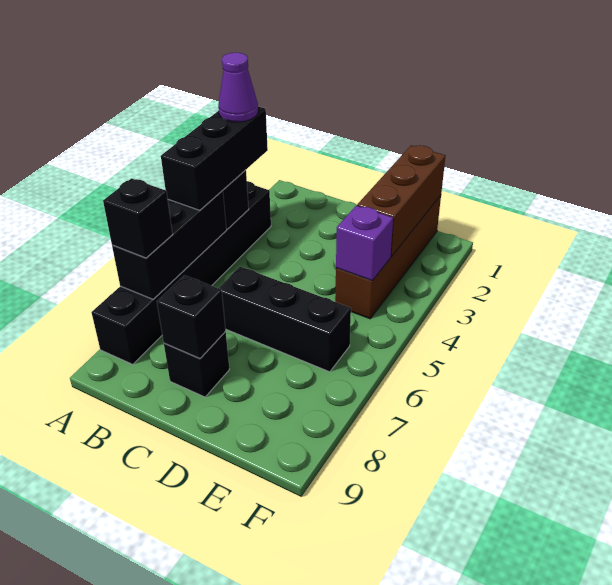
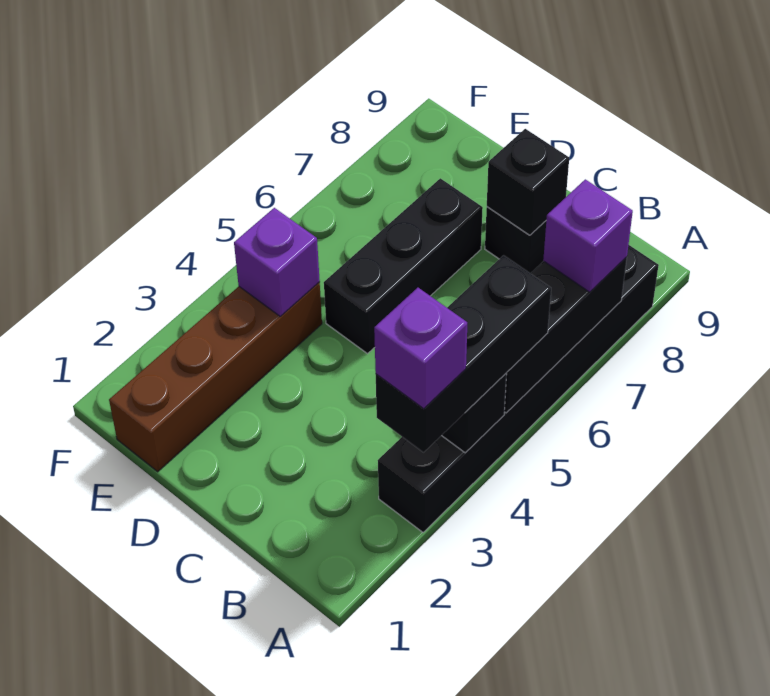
purple cone A3 level 4 -> purple brick A3 level 4
black brick A7 level 3 -> purple brick A7 level 3
black brick C6:E6 level 1 -> black brick D5:D7 level 1
brown brick E1:E3 level 2 -> none

